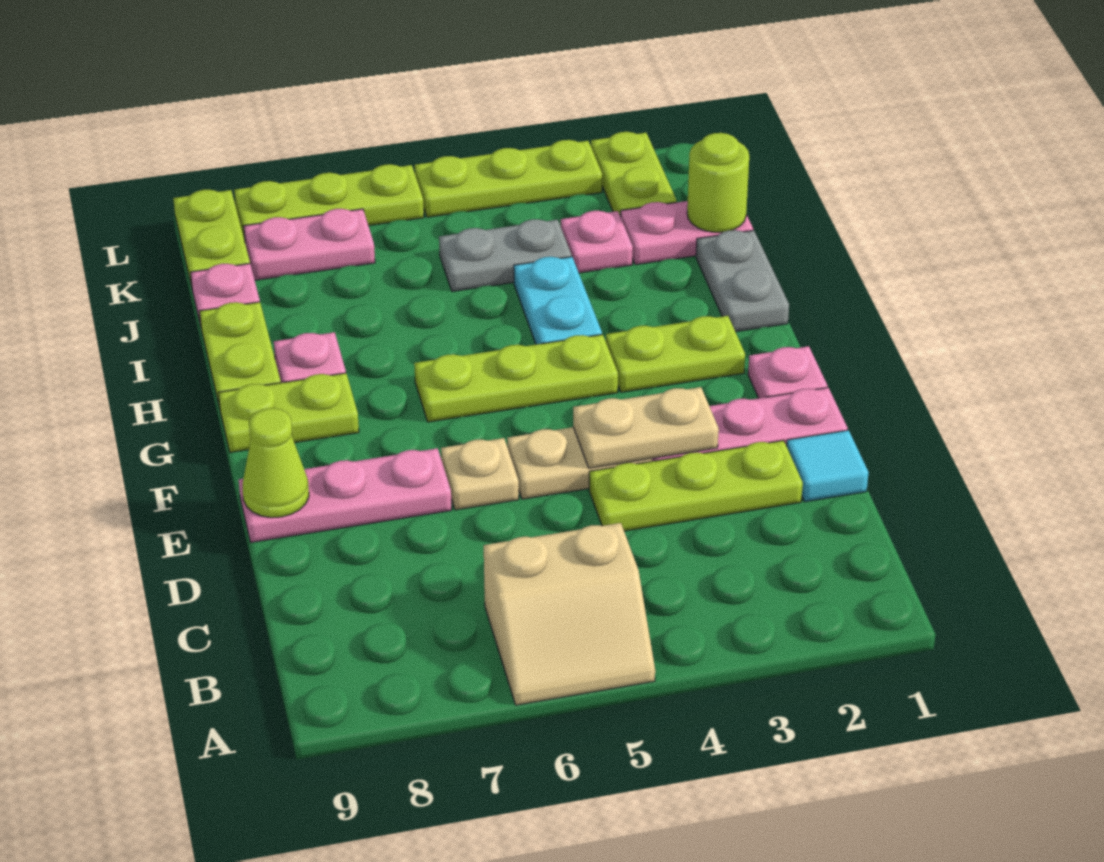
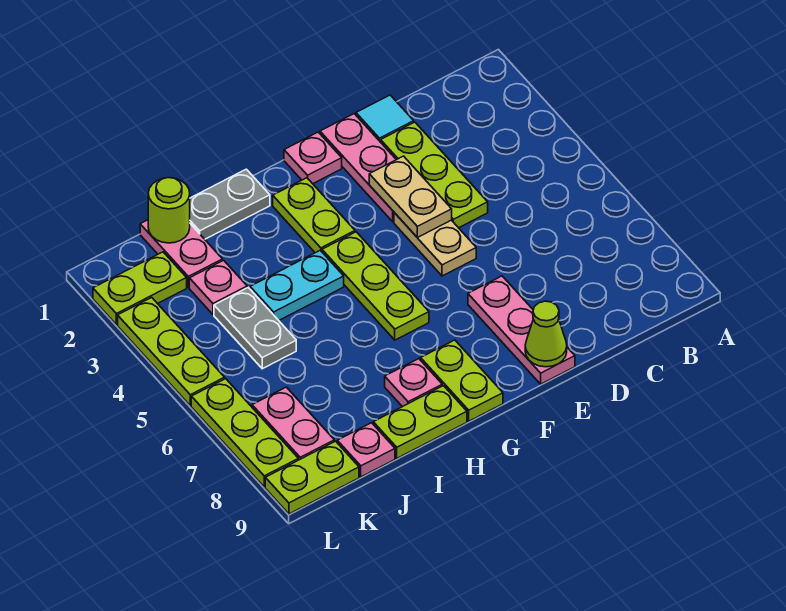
tan slope A5:B6 level 1 top B -> none
tan plate E6 level 1 -> none

